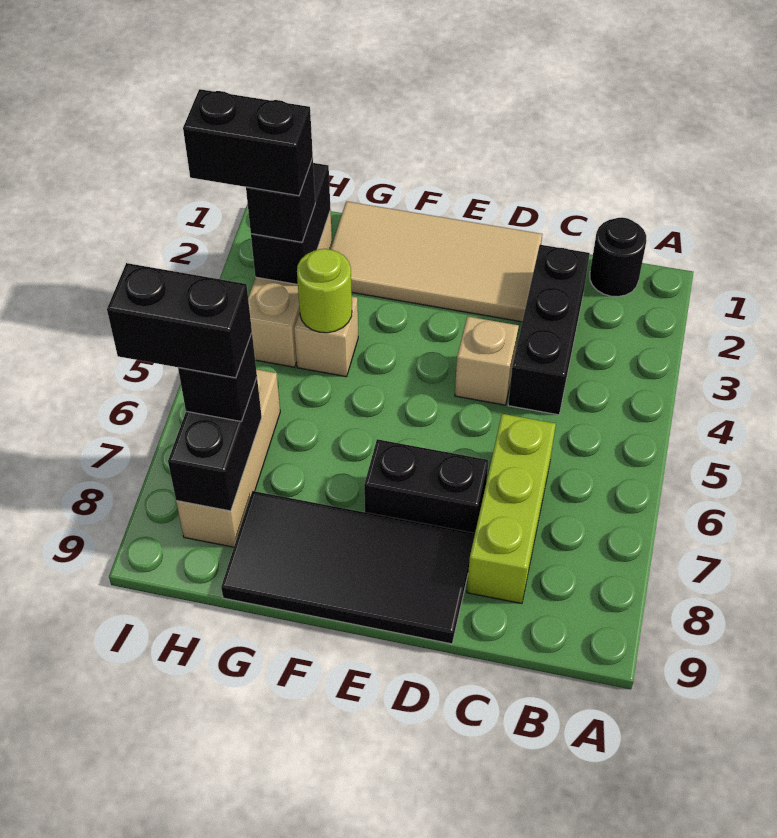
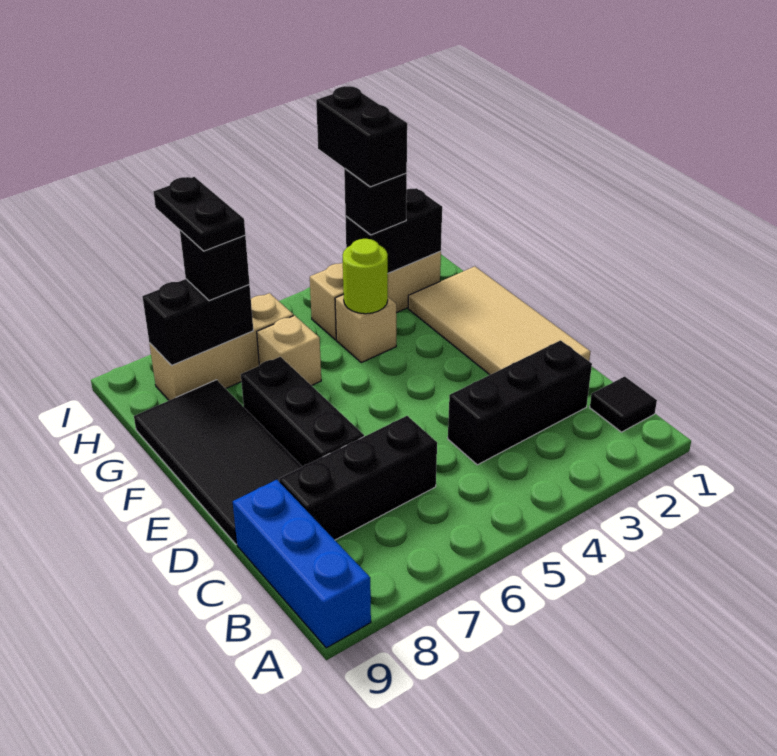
none -> blue brick A9:C9 level 1
black round brick B1 level 1 -> black tile B1 level 1
lime brick C6:C8 level 1 -> black brick C6:C8 level 1
tan brick D4 level 1 -> tan brick G6 level 1
black brick D7:E7 level 1 -> black brick D7:F7 level 1
black brick H7:I7 level 4 -> black plate H7:I7 level 4

